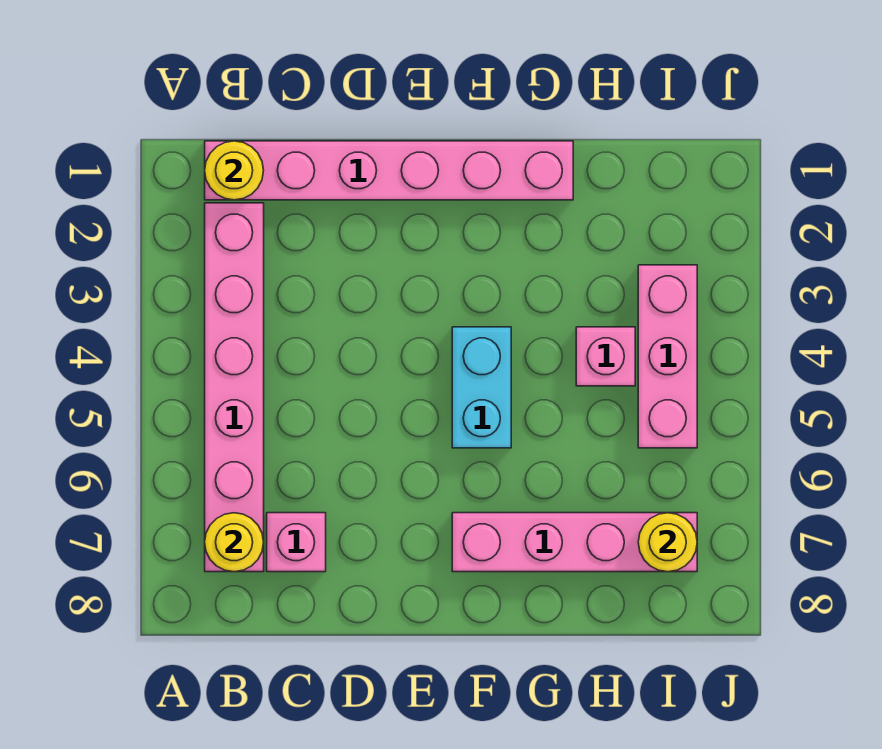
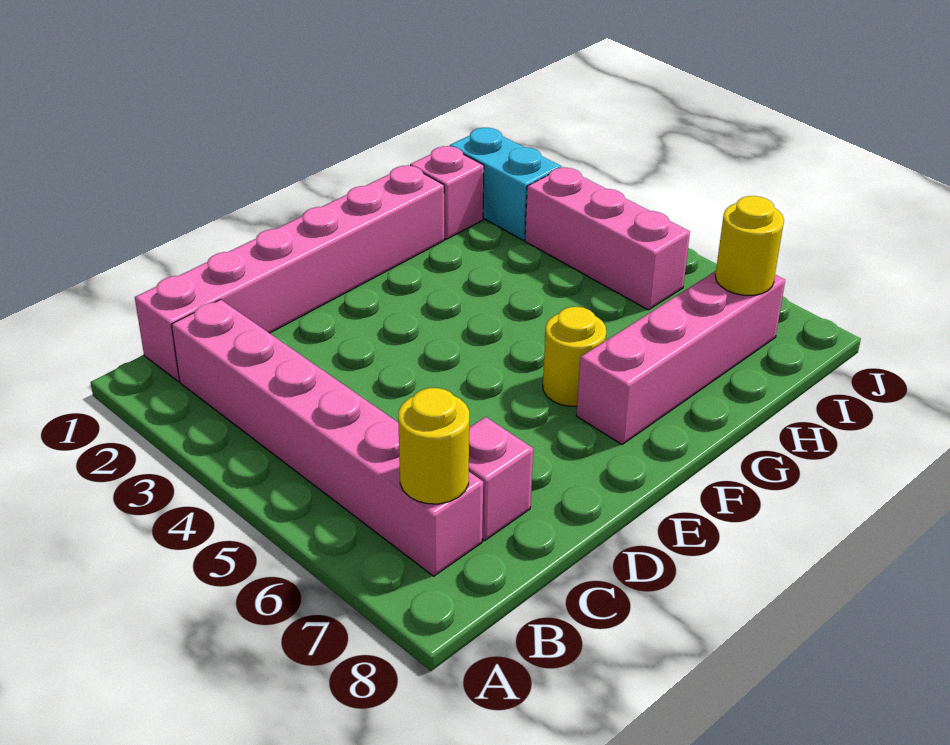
yellow round brick B1 level 2 -> yellow round brick F6 level 1
cyan brick F4:F5 level 1 -> cyan brick I1:I2 level 1
pink brick H4 level 1 -> pink brick H1 level 1

